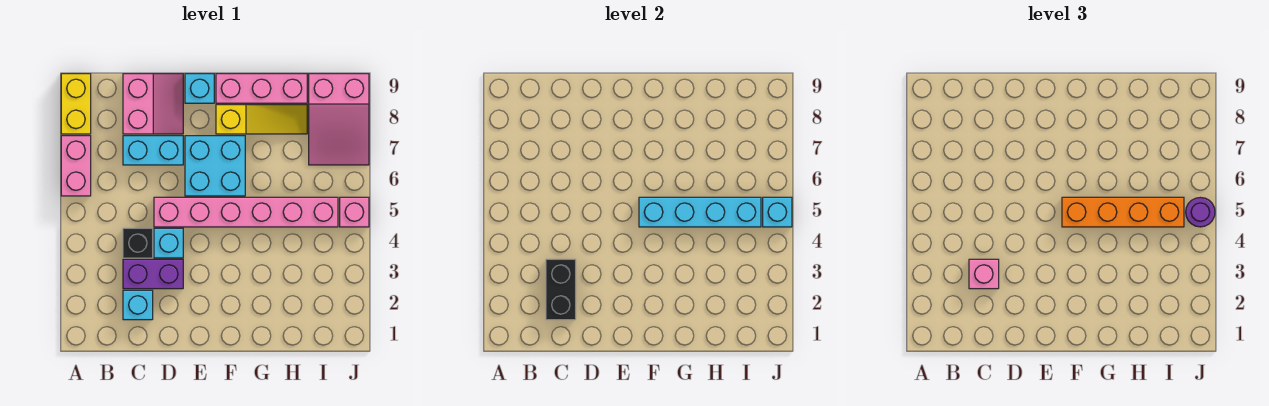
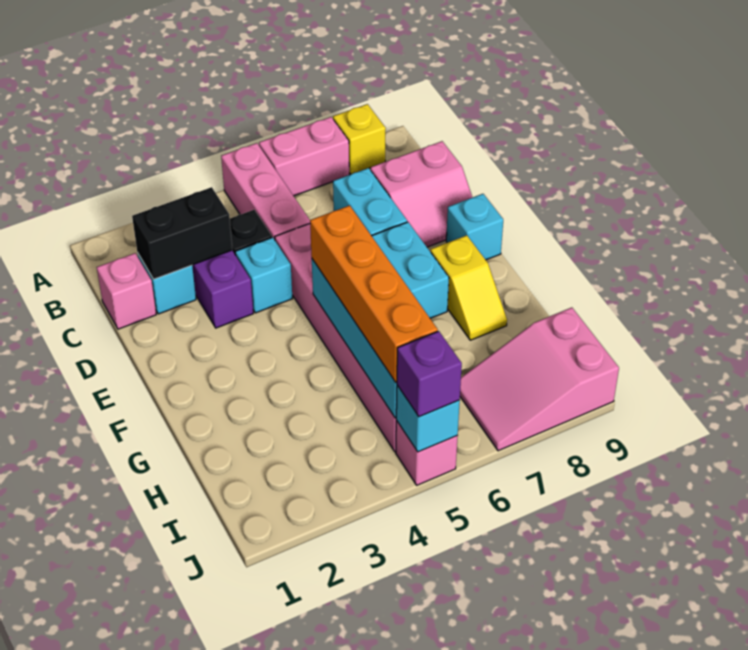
yellow brick A8:A9 level 1 -> yellow brick A8 level 1
pink brick C3 level 3 -> pink brick C1 level 1
yellow slope F8:H8 level 1 top F -> yellow slope F8:G8 level 1 top F
pink brick F9:H9 level 1 -> pink brick A5:C5 level 1
purple round brick J5 level 3 -> purple brick J5 level 3

